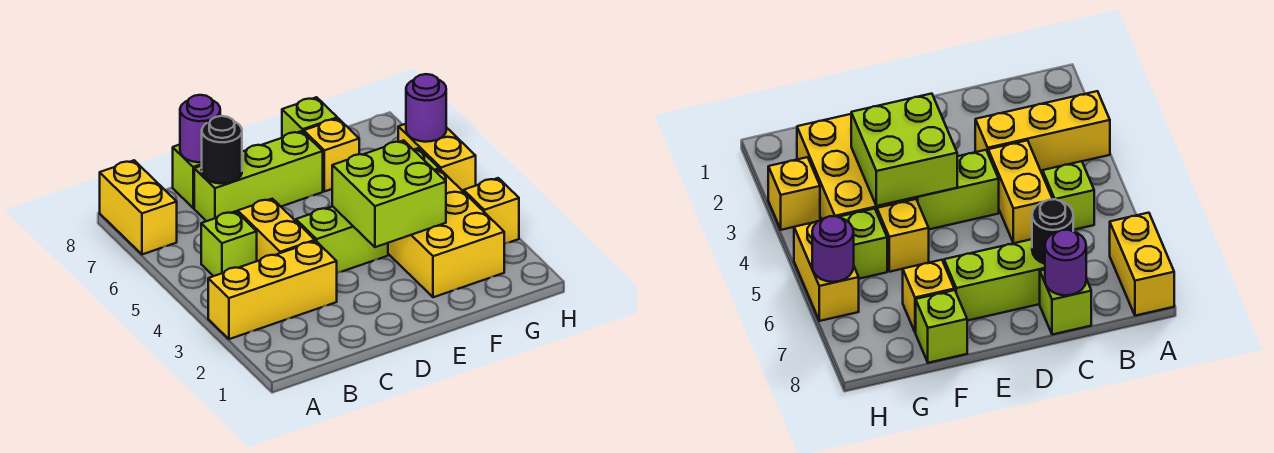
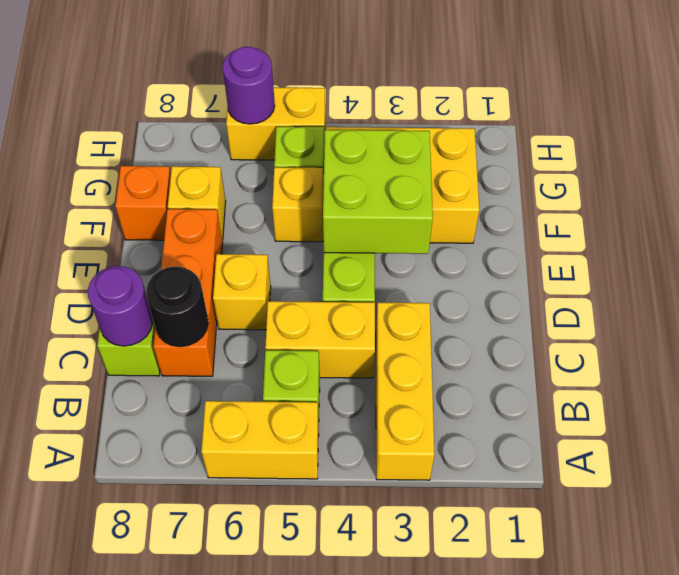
yellow brick A7:A8 level 1 -> yellow brick A5:A6 level 1
lime brick C7:E7 level 1 -> orange brick C7:E7 level 1
lime brick F8 level 1 -> orange brick F8 level 1
yellow brick H3 level 1 -> yellow brick D6 level 1

